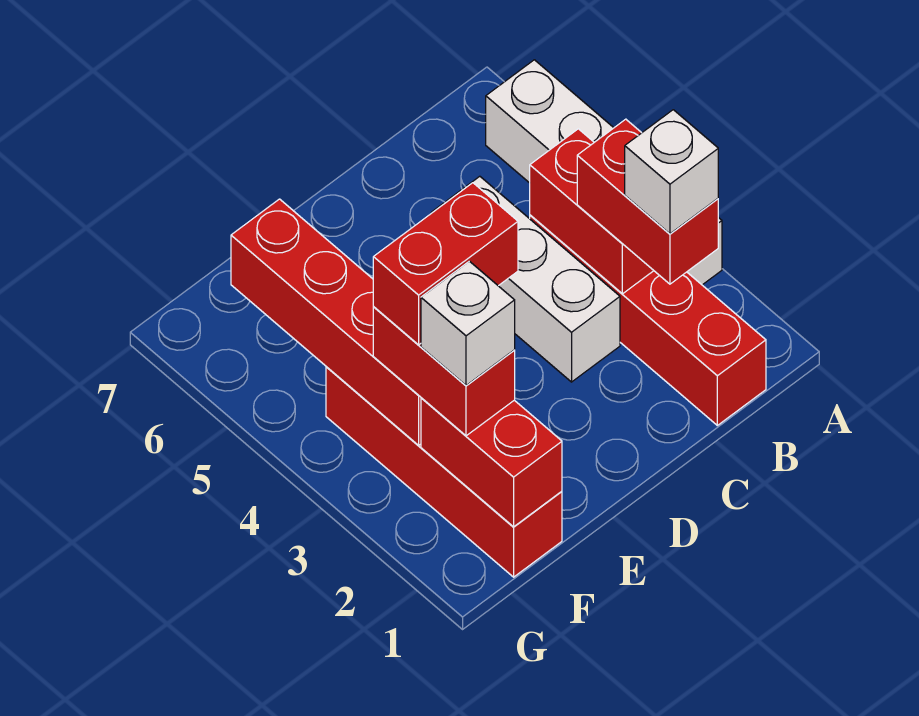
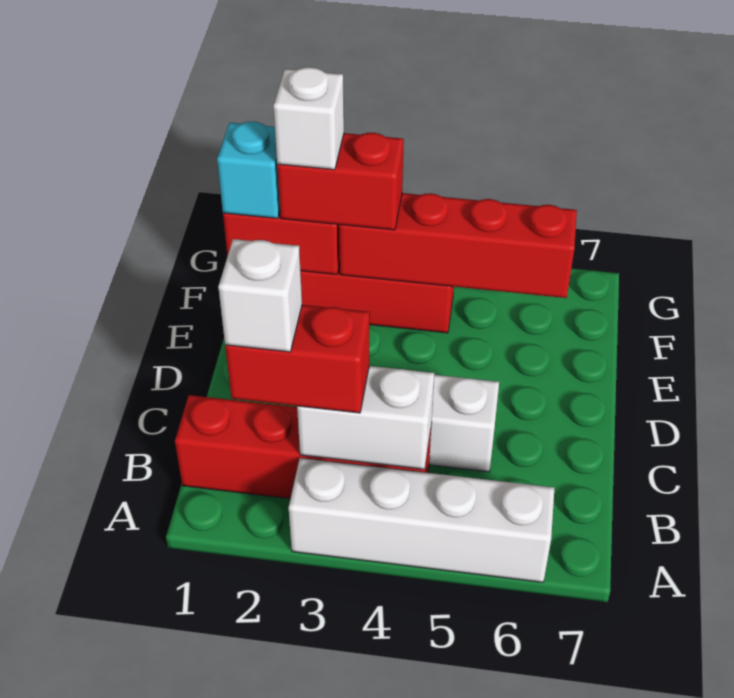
red brick B3:B4 level 2 -> white brick B3:B4 level 2
red brick E3:F3 level 4 -> none
none -> cyan brick F1 level 3

